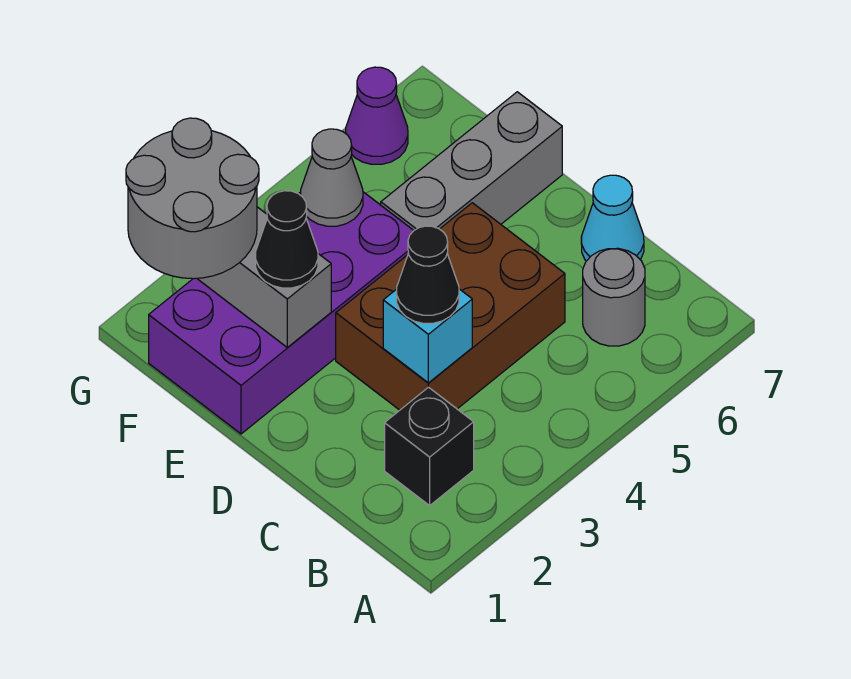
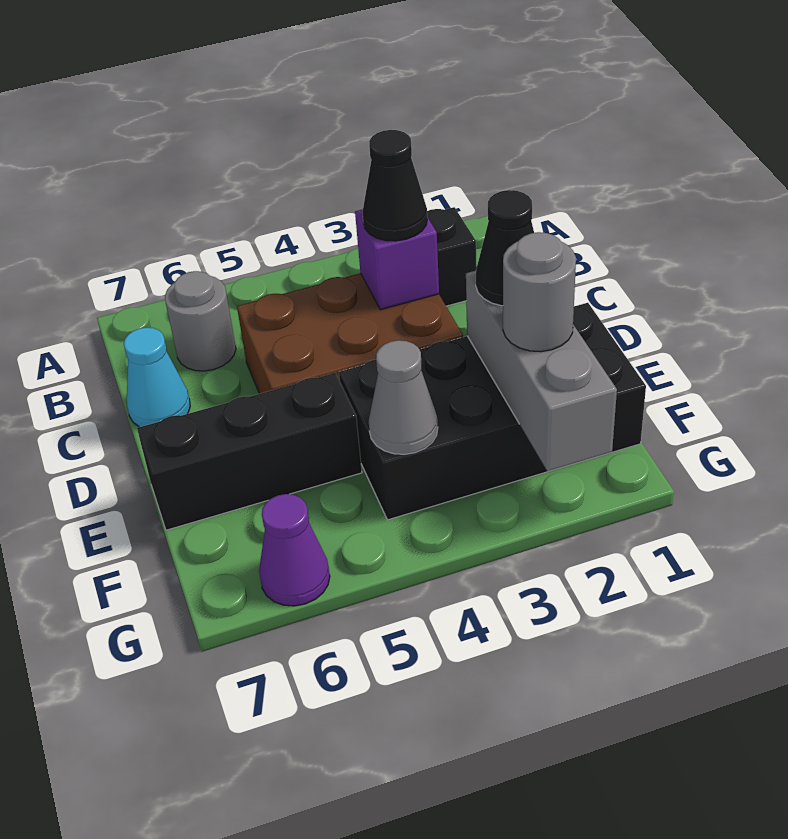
cyan brick C3 level 2 -> purple brick C3 level 2
purple brick E1:F4 level 1 -> black brick E1:F4 level 1
grey brick E5:E7 level 1 -> black brick E5:E7 level 1
grey round brick F1:G2 level 3 -> grey round brick F2 level 3

